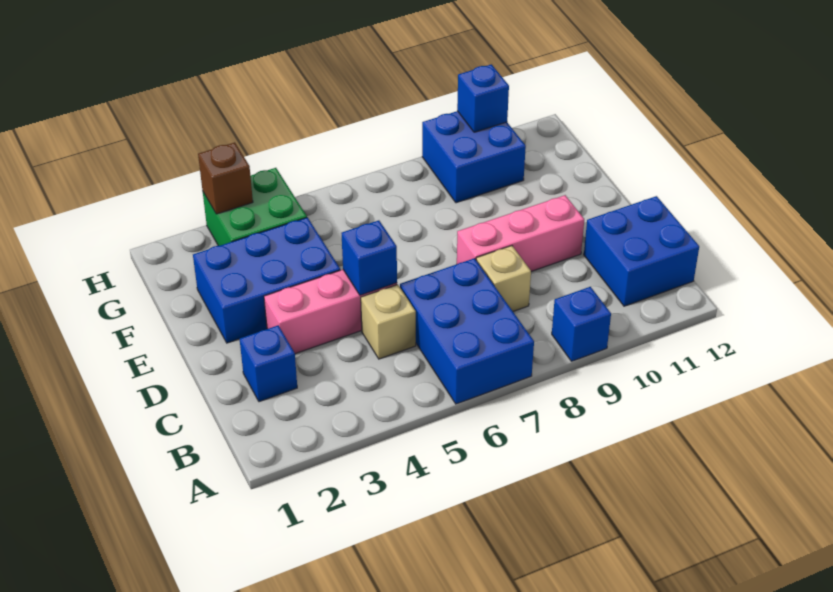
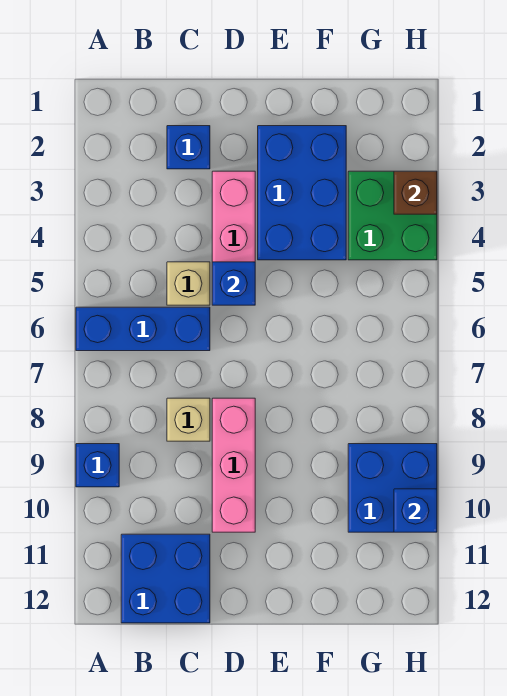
blue brick A6:C7 level 1 -> blue brick A6:C6 level 1

